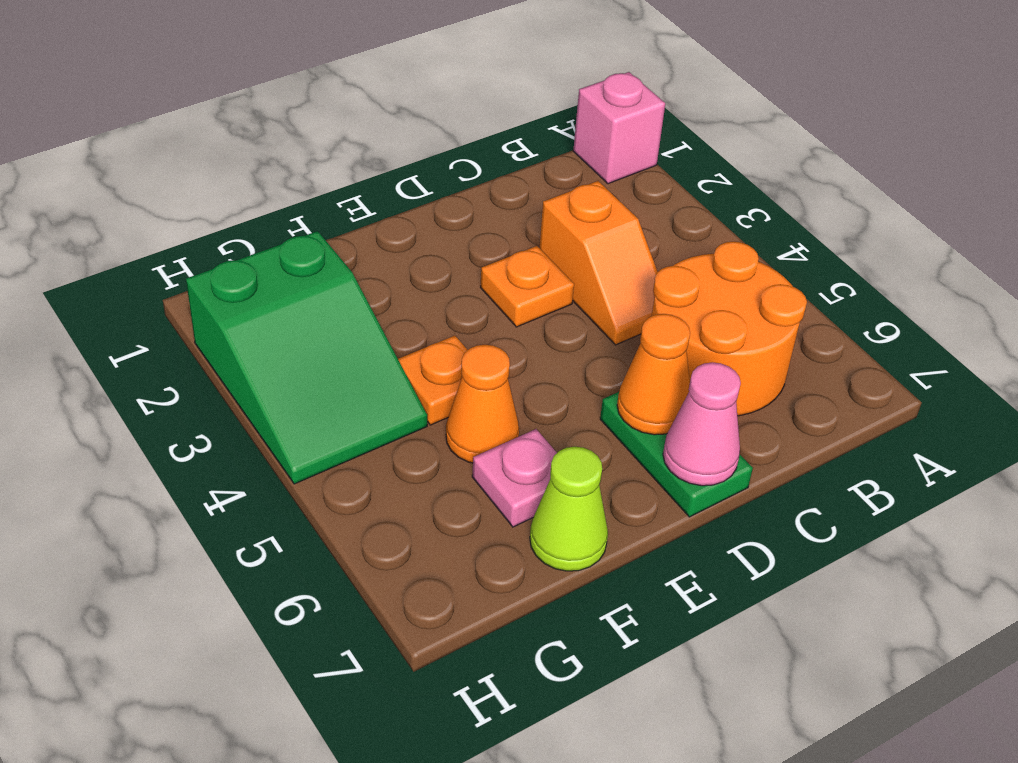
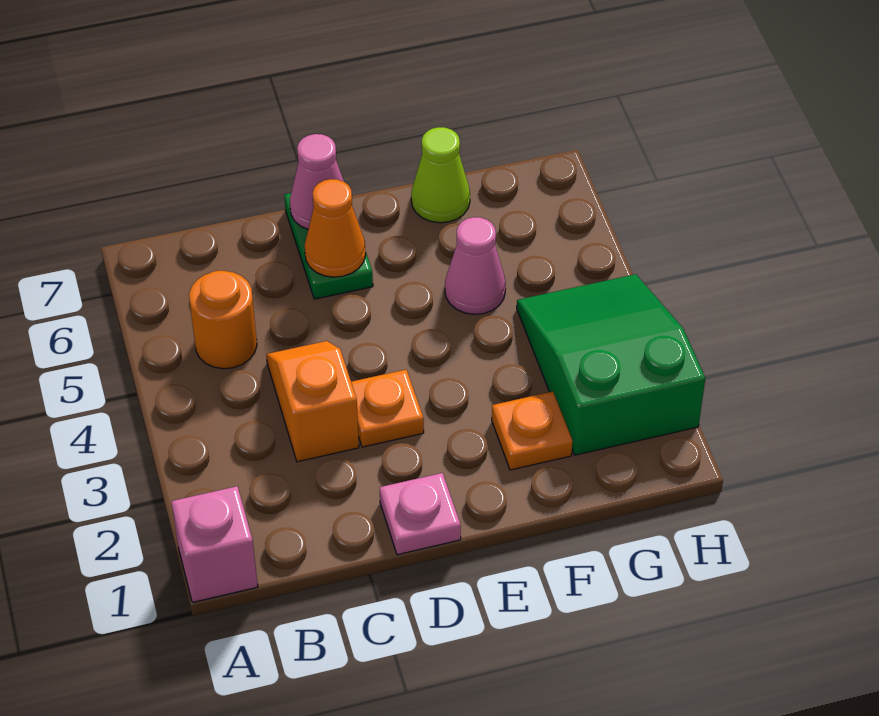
orange round brick B5:C6 level 1 -> orange round brick B5 level 1
orange plate F4 level 1 -> orange plate F2 level 1
orange cone F5 level 1 -> pink cone F5 level 1
pink plate F6 level 1 -> pink plate D1 level 1

